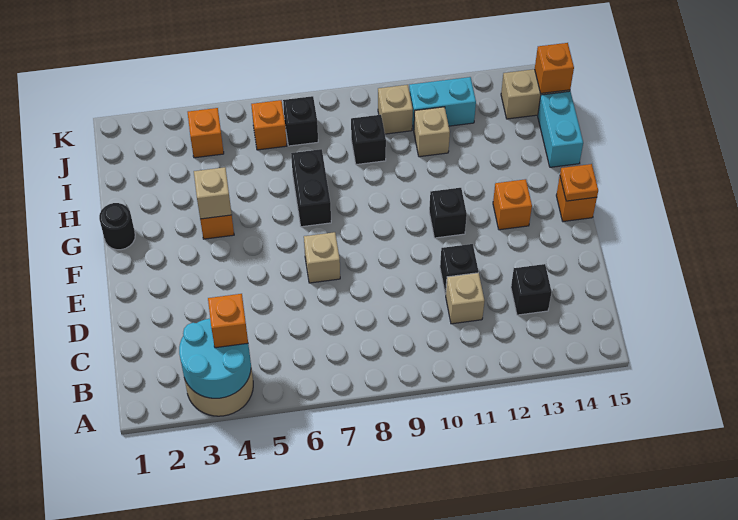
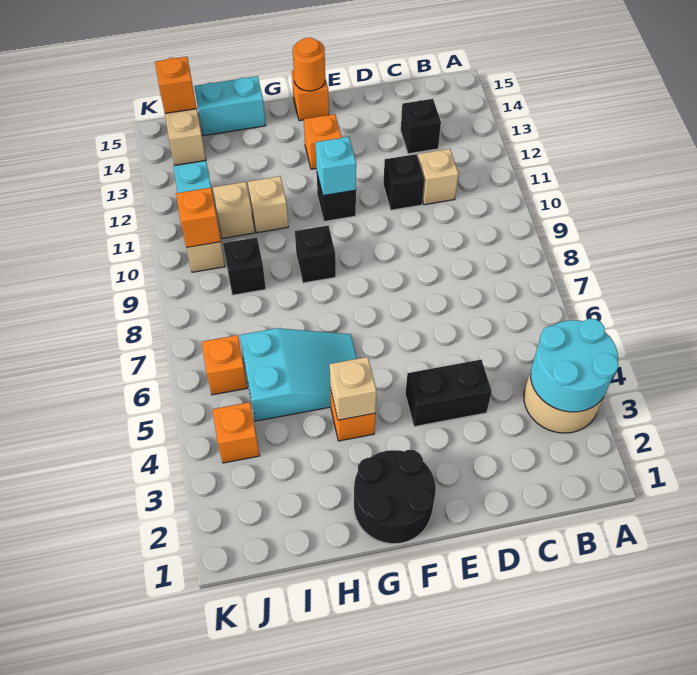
orange brick B4 level 3 -> orange brick J10 level 2
tan brick E7 level 1 -> tan brick H11 level 1
none -> cyan brick F11 level 2
orange plate F15 level 2 -> orange round brick F15 level 2
black round brick G1 level 1 -> black round brick F1:G2 level 1
none -> cyan slope G5:I6 level 1 top I
black brick G7:H7 level 1 -> black brick D4:E4 level 1
black brick J7 level 1 -> black brick G9 level 1

